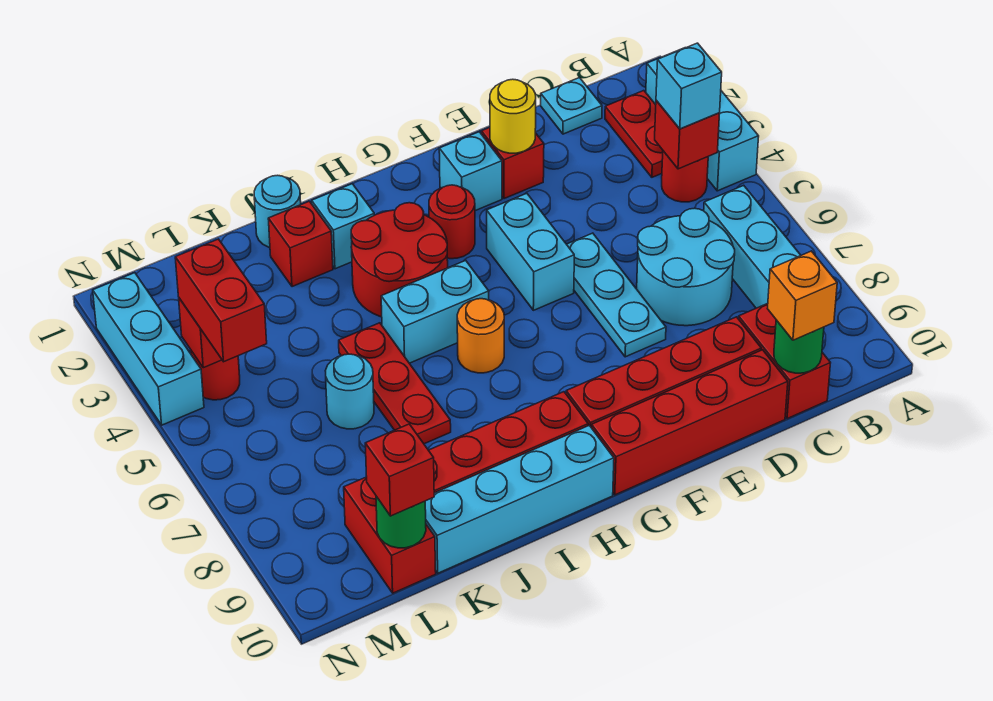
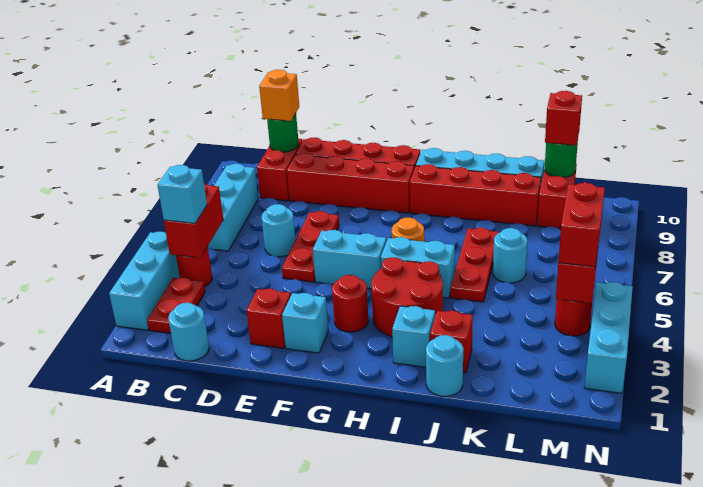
red brick B4 level 2 -> red brick B4:B5 level 2
cyan plate C1 level 1 -> cyan round brick C1 level 1
cyan round brick C6:D7 level 1 -> cyan round brick D6 level 1
yellow round brick E2 level 2 -> none
cyan plate E5:E7 level 1 -> red plate E5:E7 level 1
cyan brick F4:F5 level 1 -> cyan brick F5:G5 level 1

